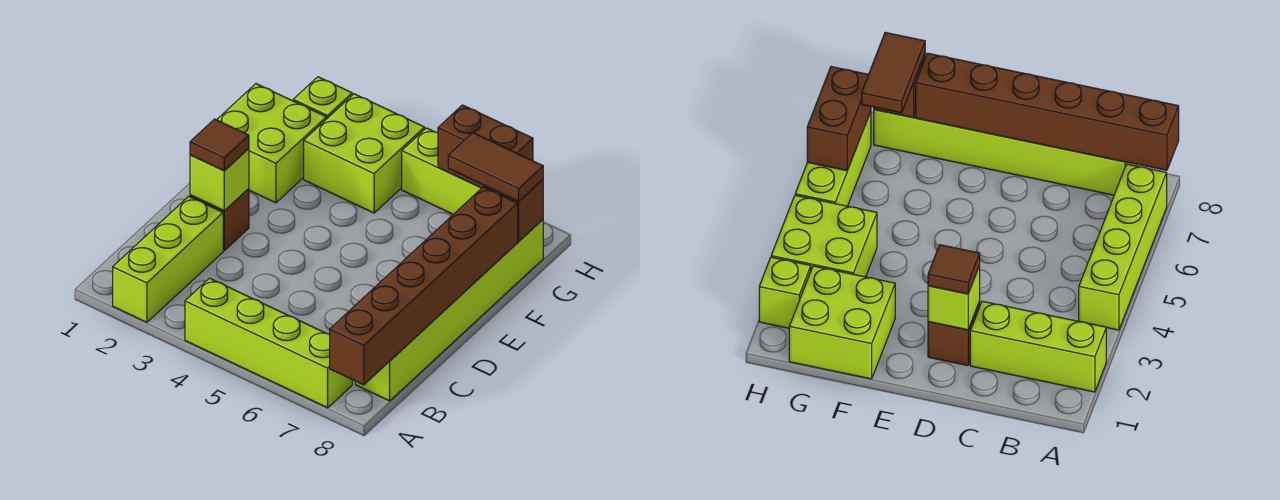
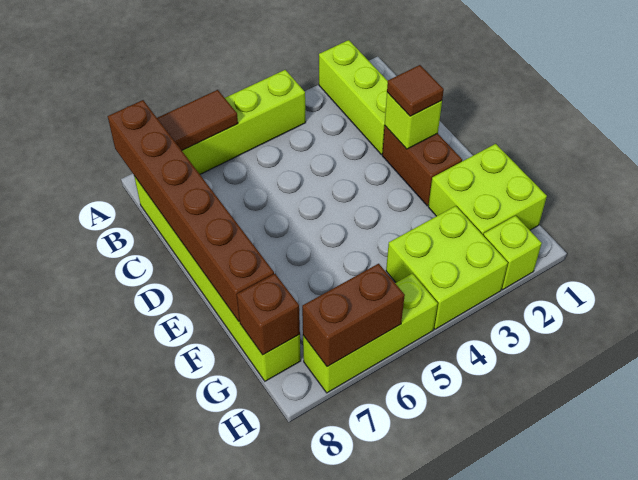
brown brick D2 level 1 -> brown brick D2:E2 level 1
brown tile G7:G8 level 3 -> brown tile A6:A7 level 2

